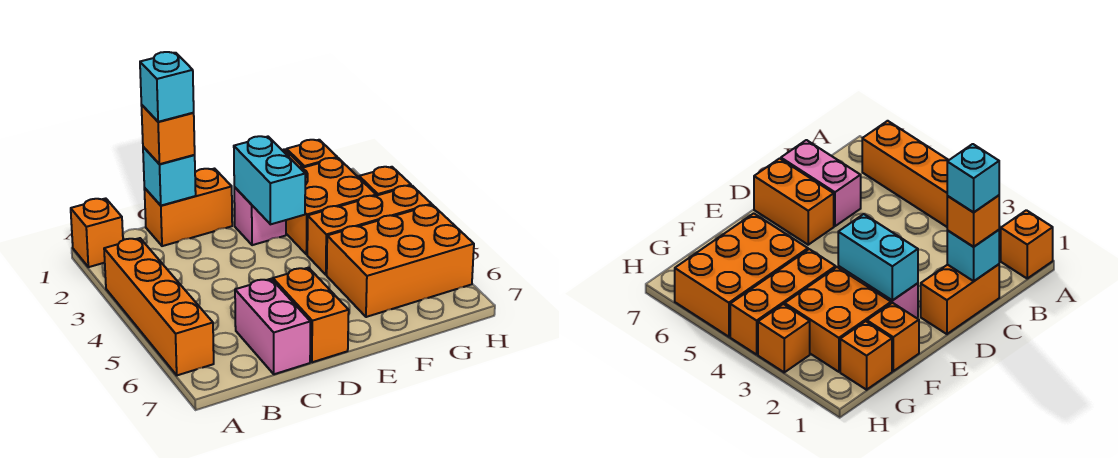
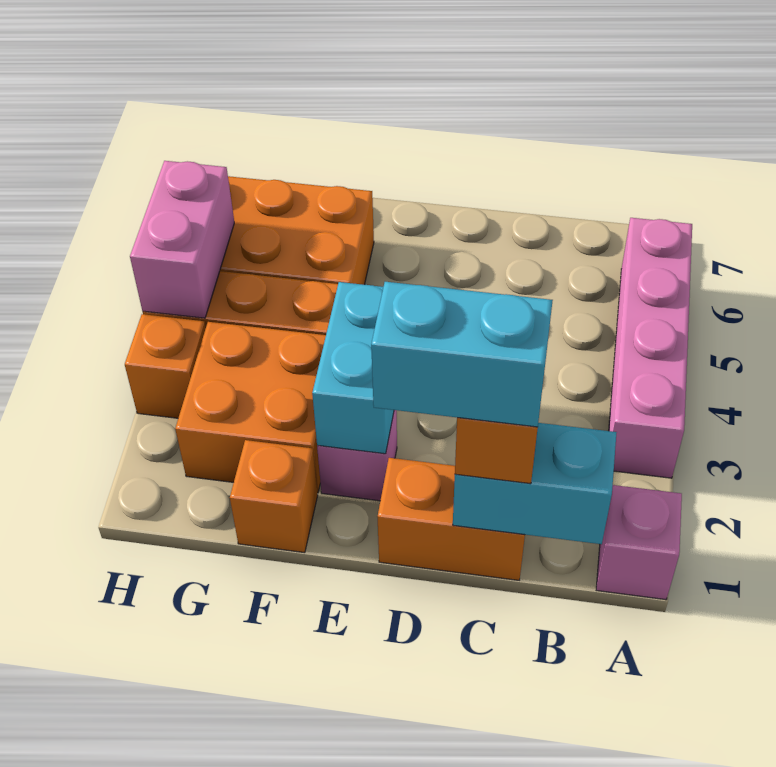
orange brick A1 level 1 -> pink brick A1 level 1
orange brick A3:A6 level 1 -> pink brick A3:A6 level 1
cyan brick C1 level 2 -> cyan brick B1:C1 level 2
cyan brick C1 level 4 -> cyan brick C1:D1 level 4
pink brick C6:C7 level 1 -> pink brick H4:H5 level 2
orange brick D6:D7 level 1 -> none
orange brick G1 level 1 -> none

